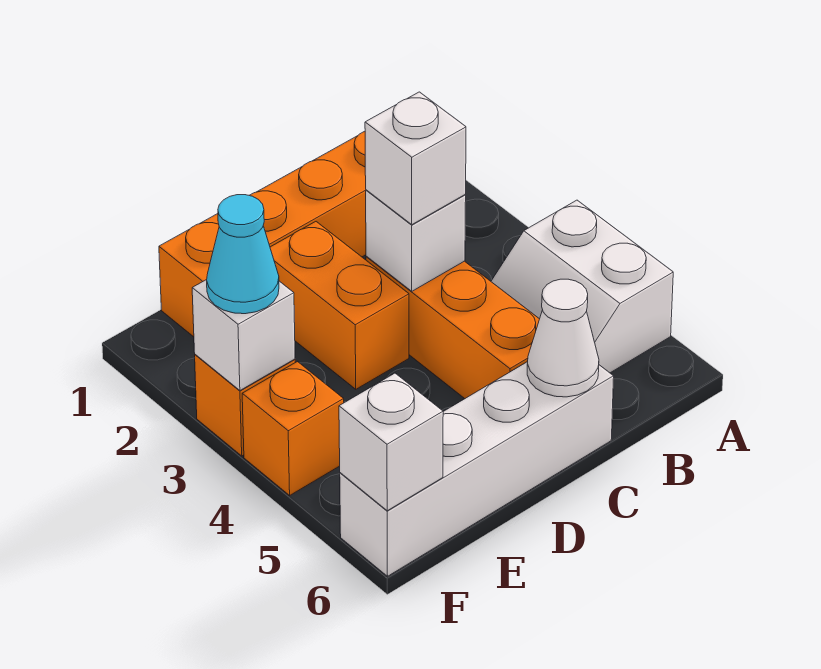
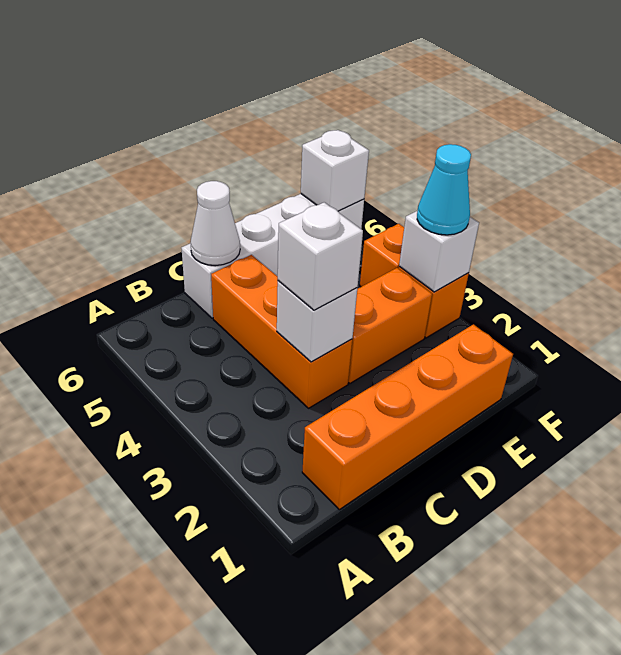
white slope A4:B5 level 1 top A -> none
orange brick D2:D3 level 1 -> orange brick D3:E3 level 1

